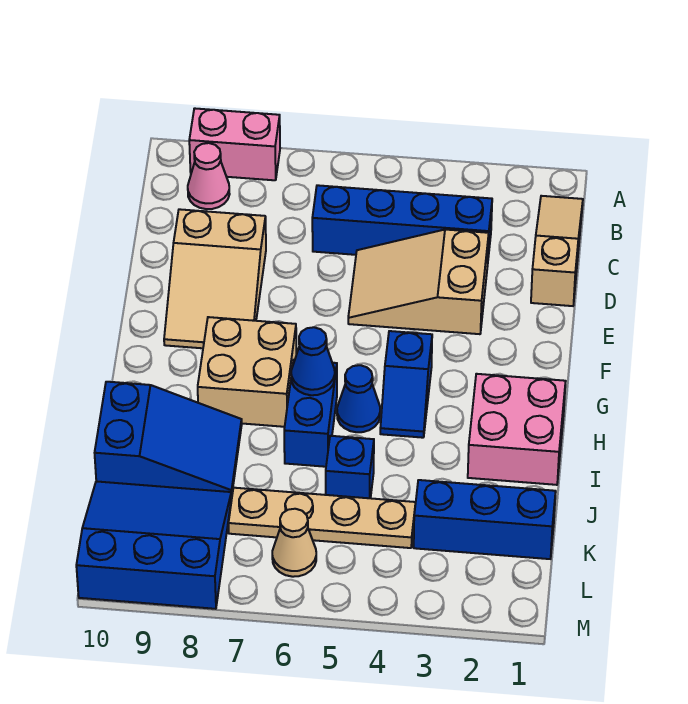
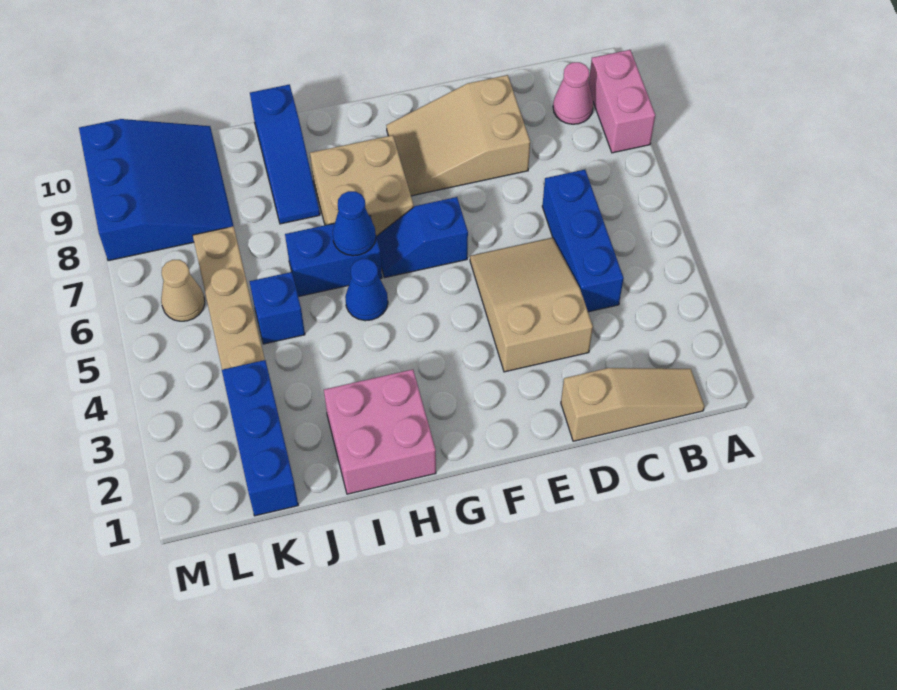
blue brick C3:C6 level 1 -> blue brick C4:C6 level 1
blue slope G4:H4 level 1 top G -> blue slope F6:G6 level 1 top F
blue slope I8:J10 level 1 top 10 -> blue slope I8:I10 level 1 top 10

